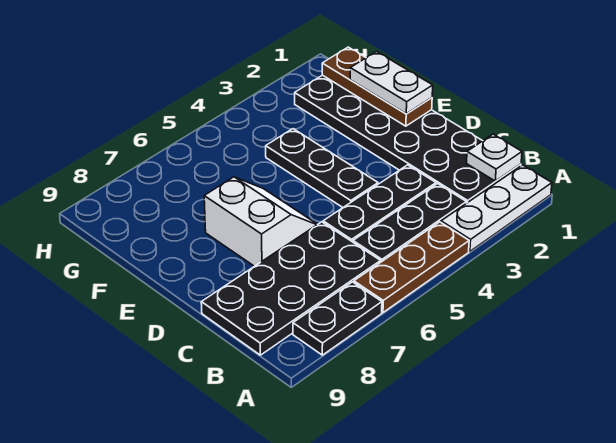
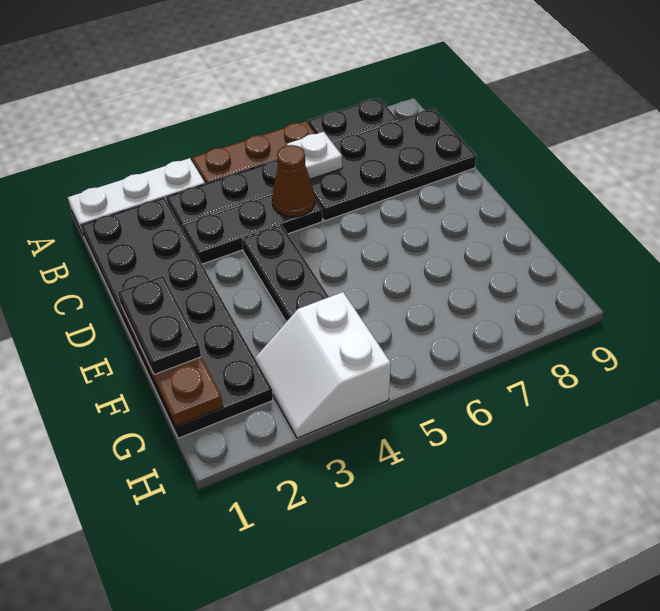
white plate B1 level 2 -> white plate B6 level 2
none -> brown cone C5 level 2
white slope D6:E7 level 1 top 7 -> white slope G3:H4 level 1 top 4
white plate E1:F1 level 3 -> black plate E1:F1 level 3

